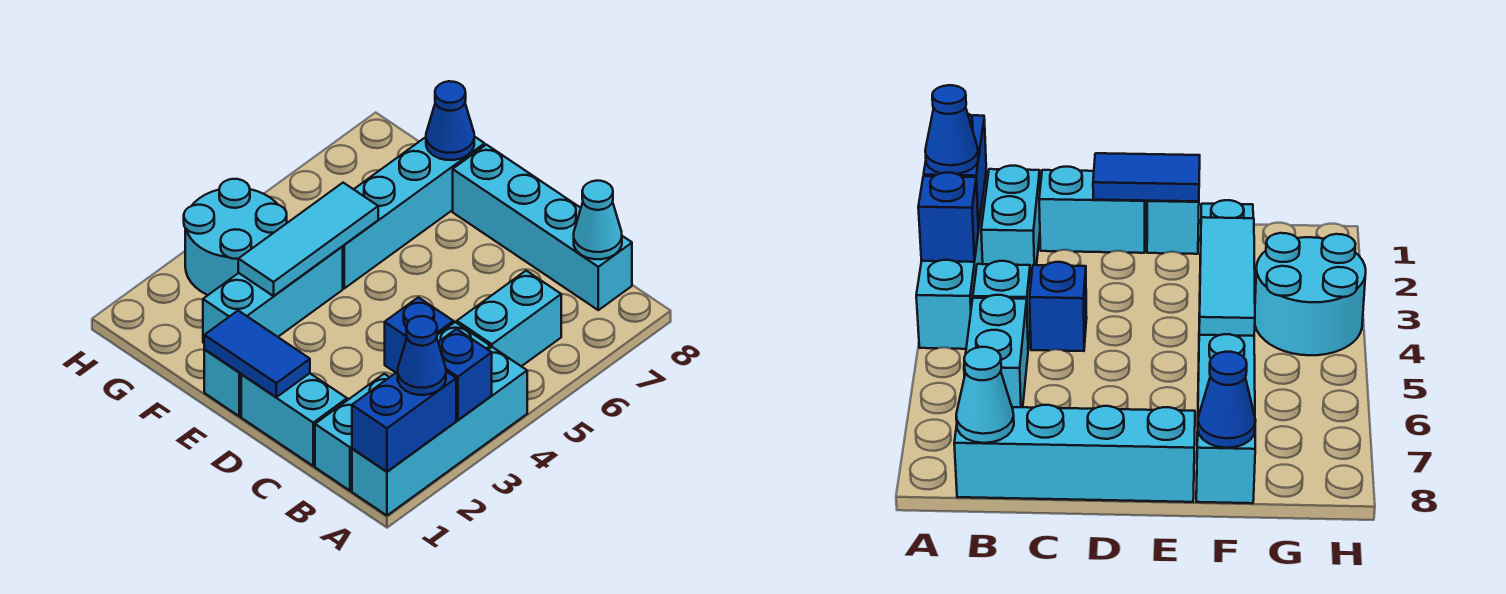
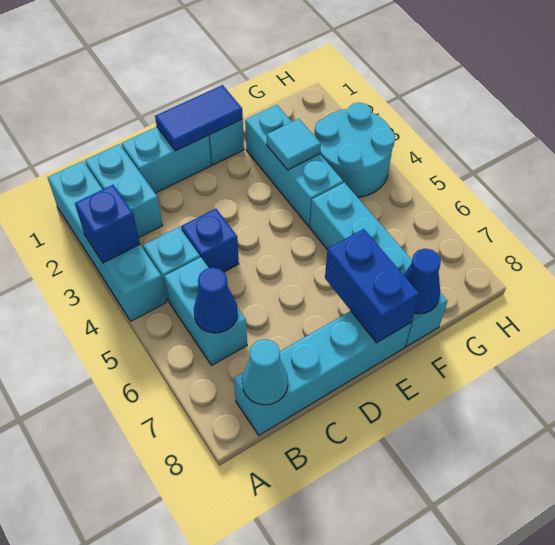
blue brick A1:A2 level 2 -> blue brick E7:E8 level 2
blue cone A2 level 3 -> blue cone B6 level 2
cyan tile F3:F5 level 2 -> cyan tile F3 level 2

